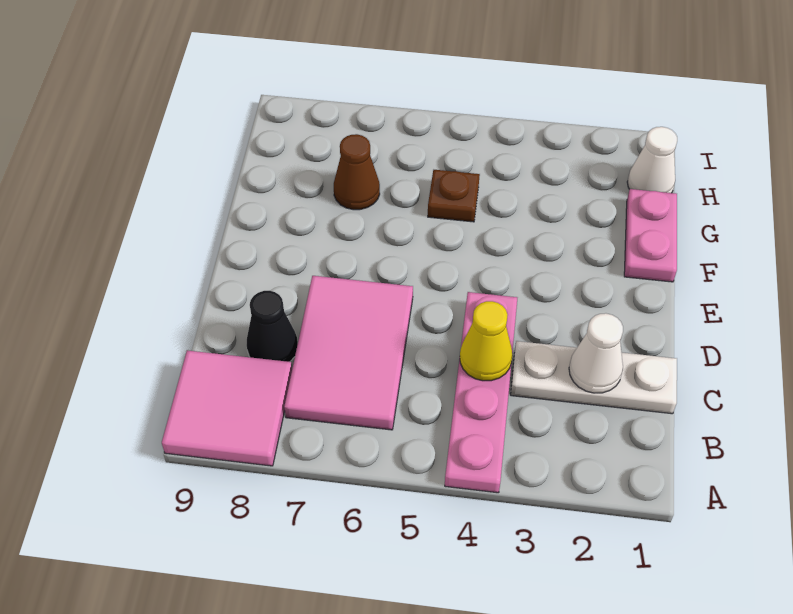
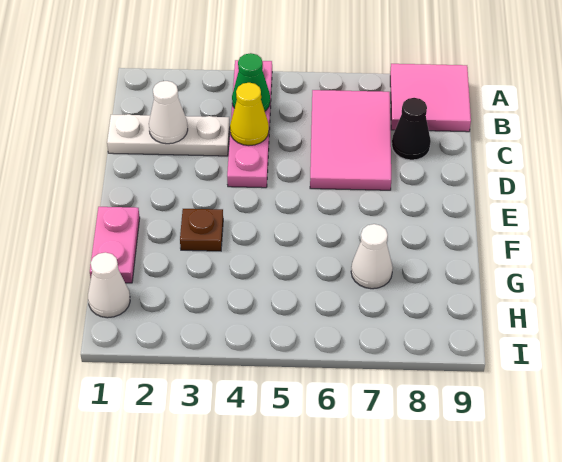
none -> green cone B4 level 2
brown plate G5 level 1 -> brown plate F3 level 1
brown cone G7 level 1 -> white cone G7 level 1

